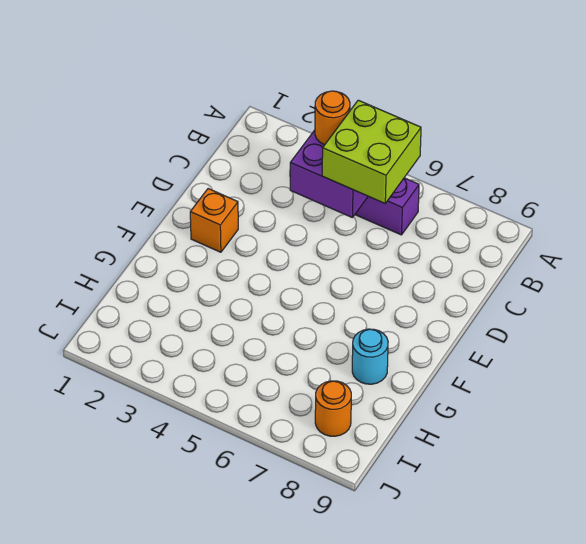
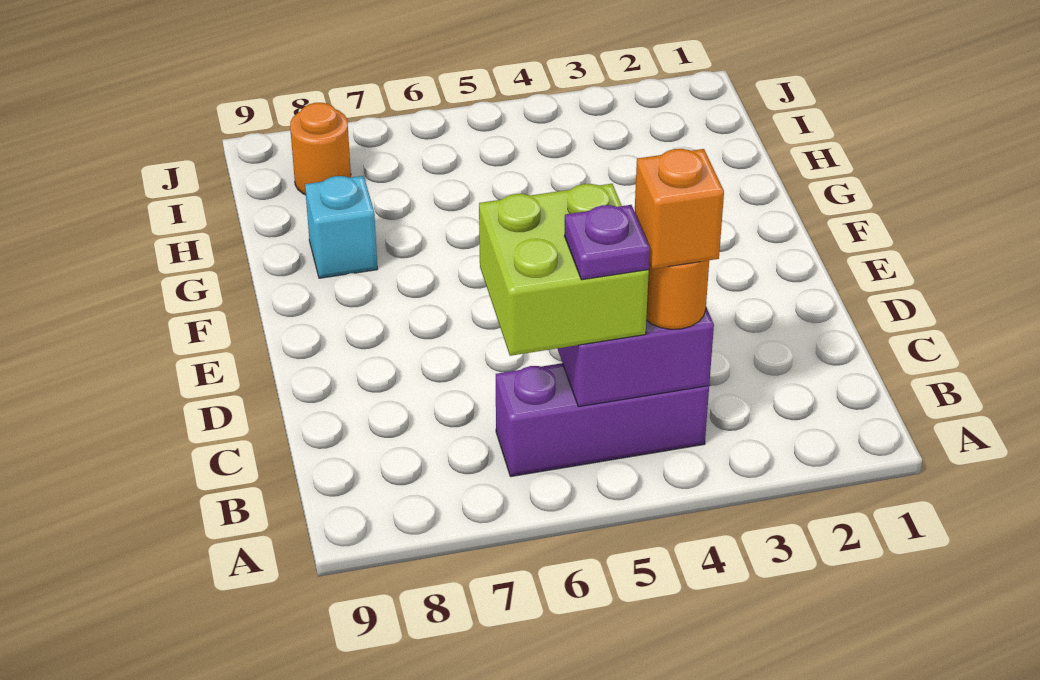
none -> purple plate B5 level 4
orange brick E2 level 1 -> orange brick B4 level 4
cyan round brick G8 level 1 -> cyan brick G8 level 1

